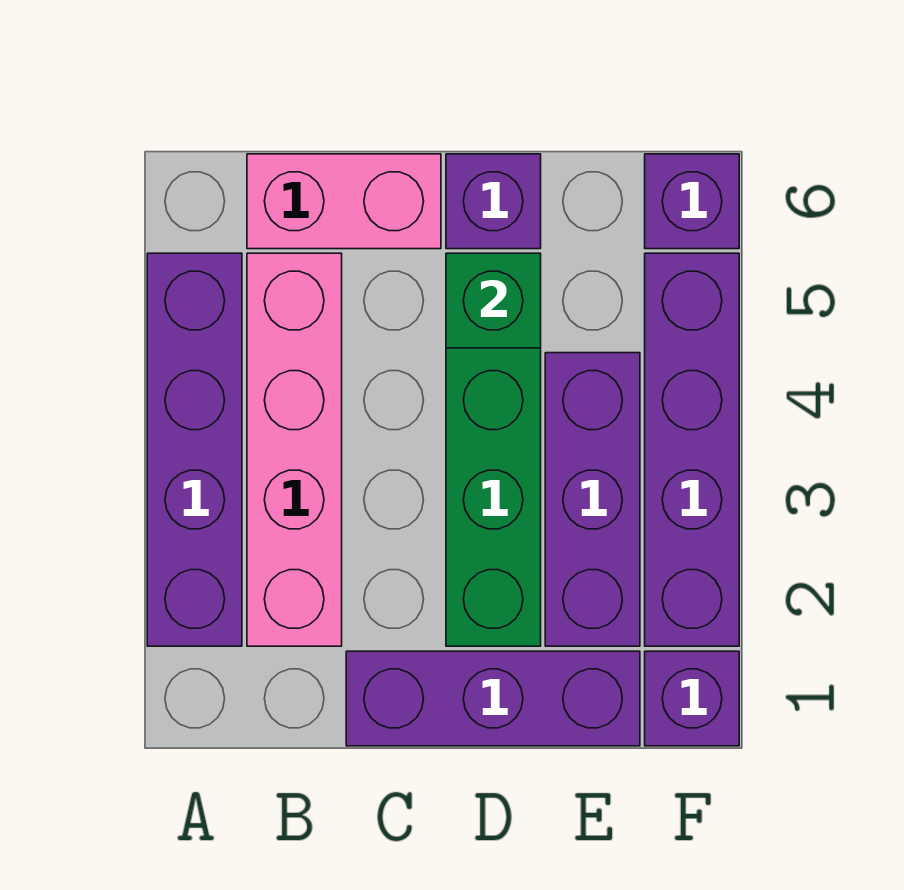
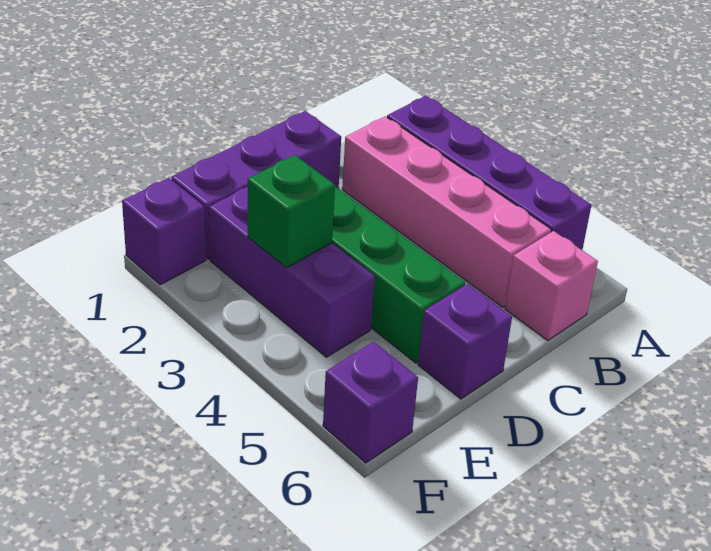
pink brick B6:C6 level 1 -> pink brick B6 level 1
green brick D5 level 2 -> green brick E3 level 2
purple brick F2:F5 level 1 -> none

